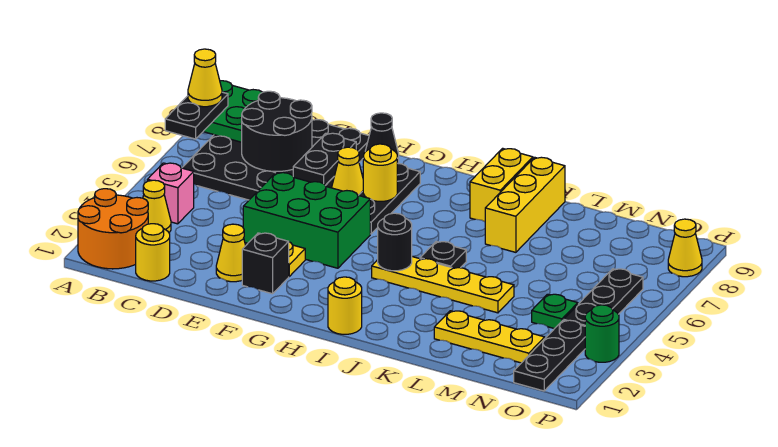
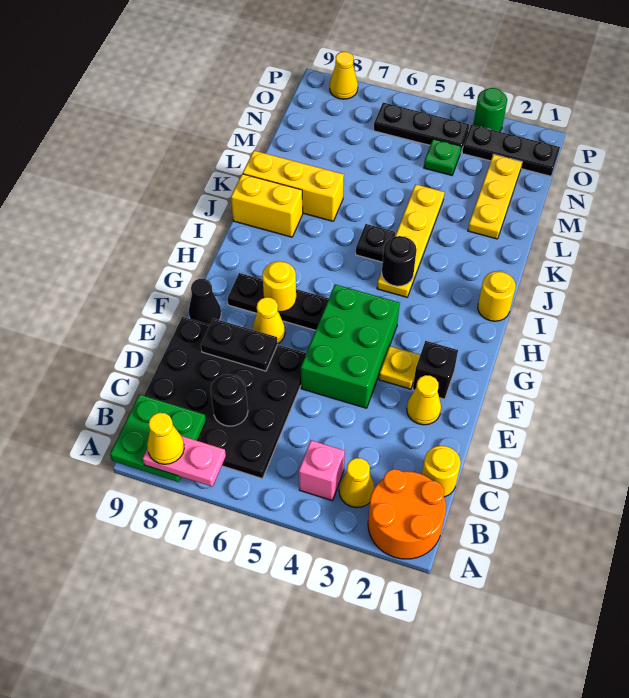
black plate A7:A8 level 3 -> pink plate A7:A8 level 3
black round brick C7:D8 level 2 -> black round brick C7 level 2

